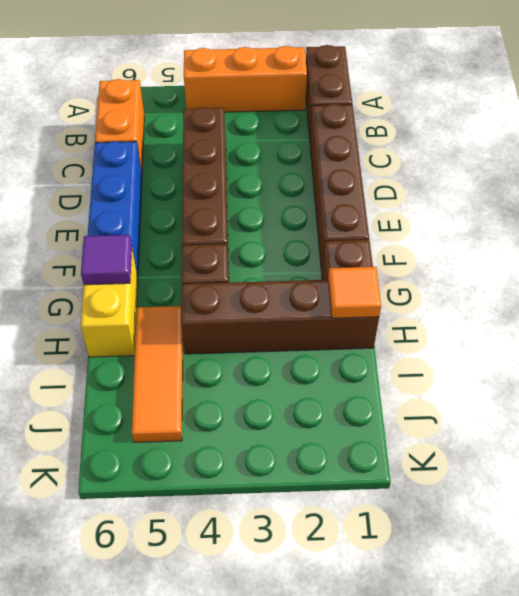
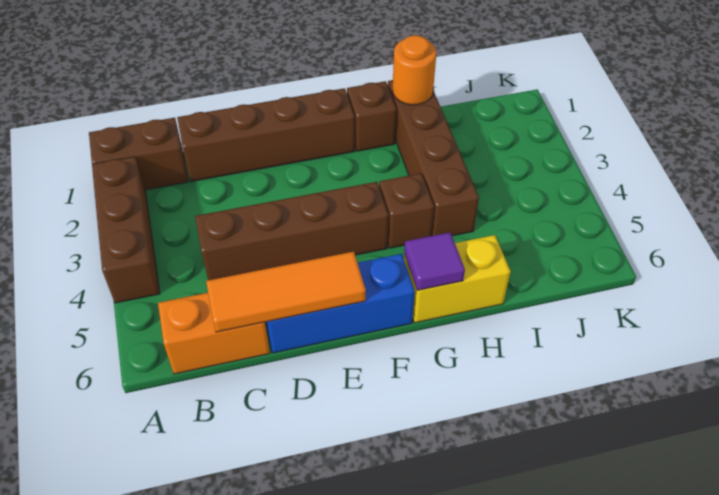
orange brick A2:A4 level 1 -> brown brick A2:A4 level 1
orange tile H1 level 2 -> orange round brick H1 level 2
orange tile H5:J5 level 1 -> orange tile C6:E6 level 2

